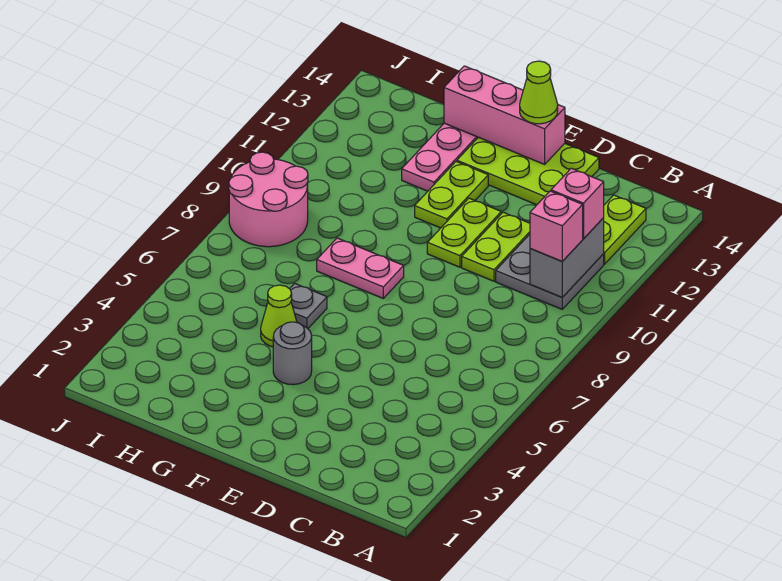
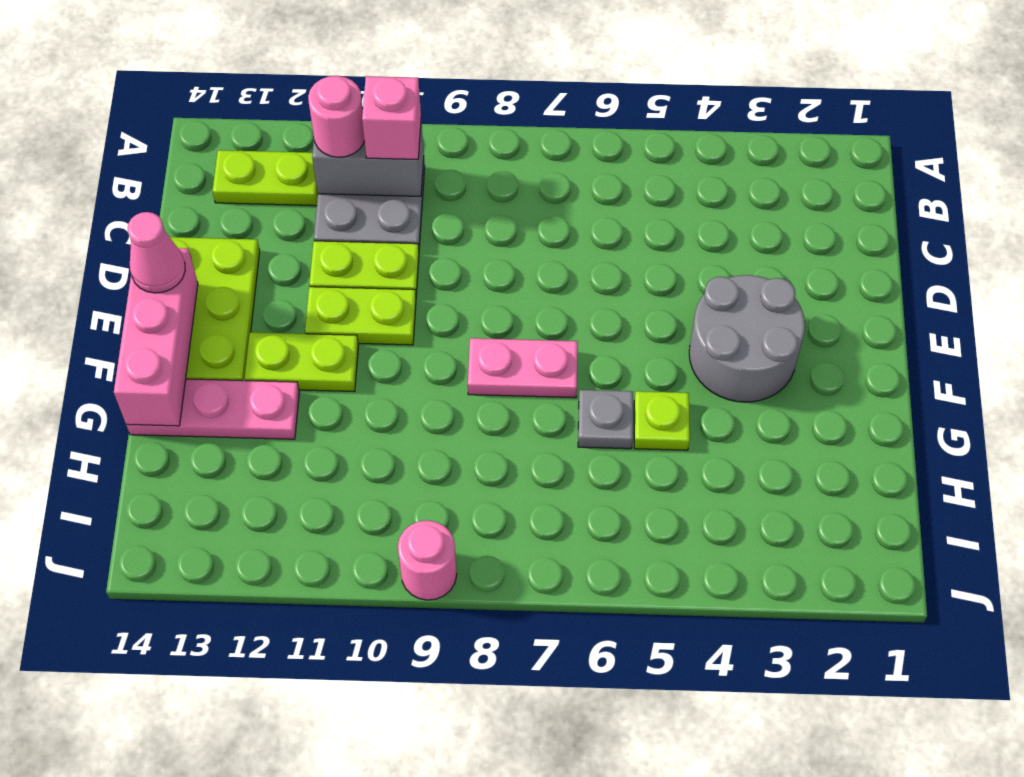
pink brick B11 level 3 -> pink round brick B11 level 3
lime cone E14 level 3 -> pink cone E14 level 3
grey round brick F4 level 1 -> grey round brick E3:F4 level 1
pink plate F8:G8 level 1 -> pink plate F7:F8 level 1
lime cone G5 level 1 -> lime plate G5 level 1
pink round brick I8:J9 level 1 -> pink round brick J9 level 1

